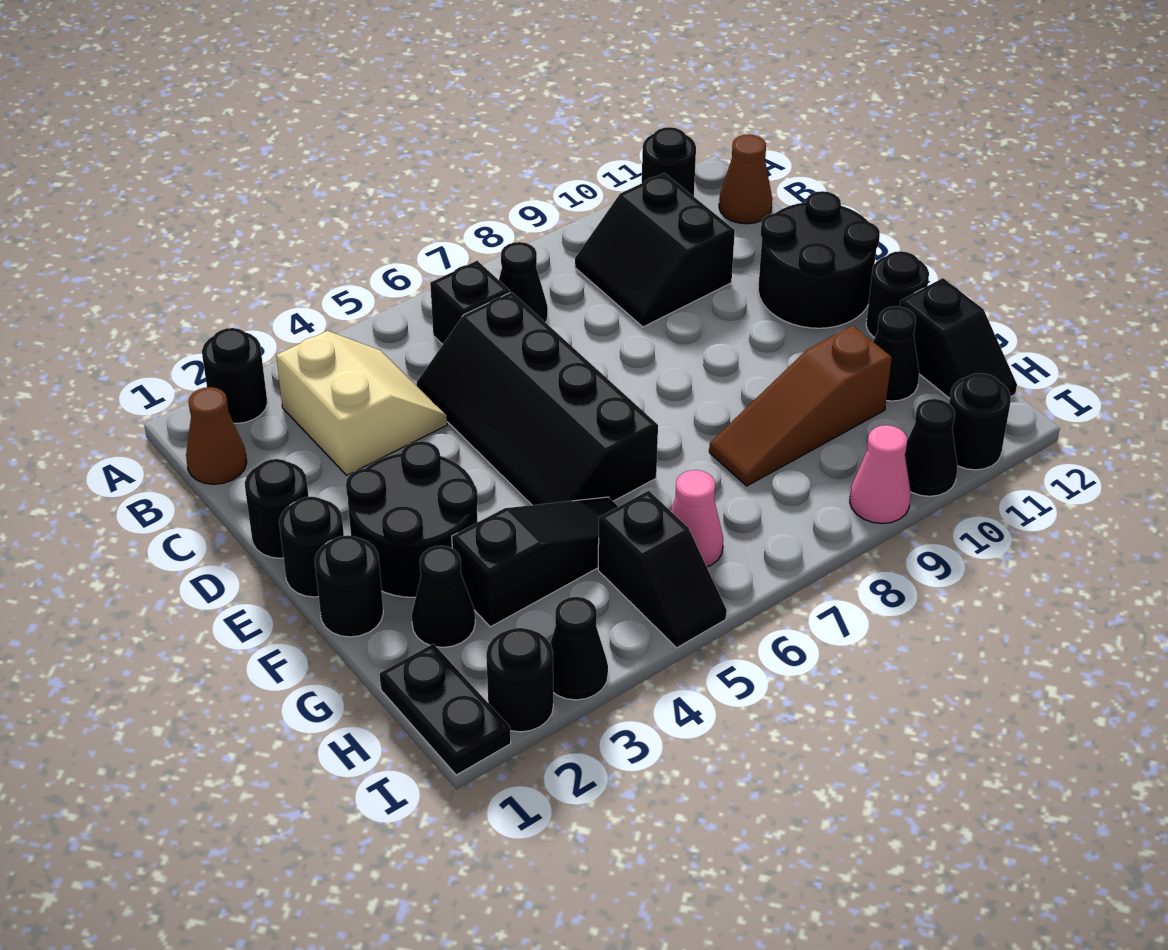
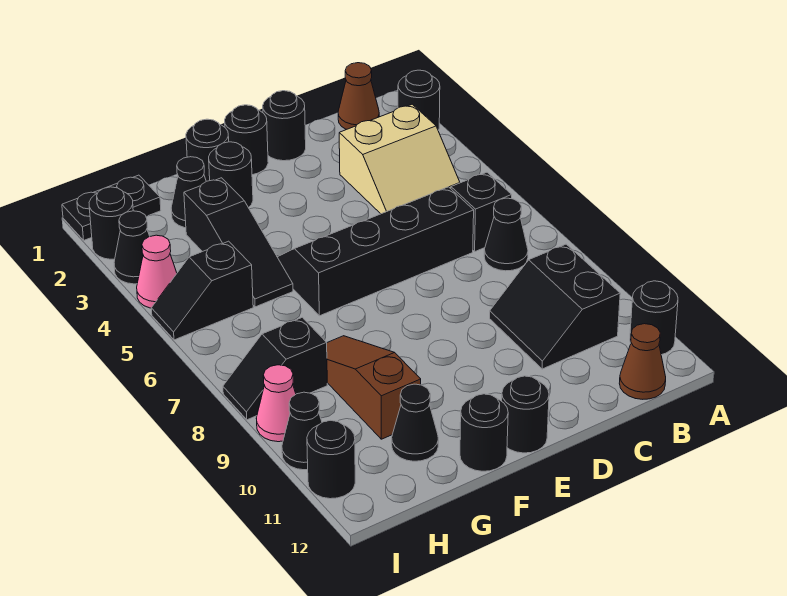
black slope B9:C10 level 1 top 10 -> black slope B9:C10 level 1 top B
black round brick D11:E12 level 1 -> black round brick E12 level 1
black round brick E2:F3 level 1 -> black round brick F2 level 1
black slope G12:H12 level 1 top G -> black slope H8:I8 level 1 top H
pink cone H6 level 1 -> pink cone I4 level 1

